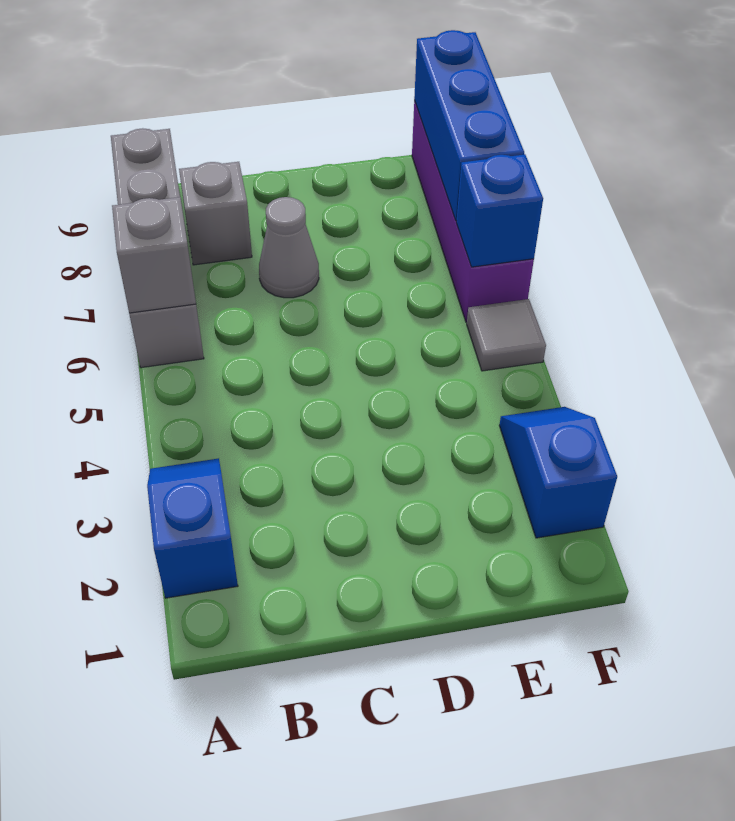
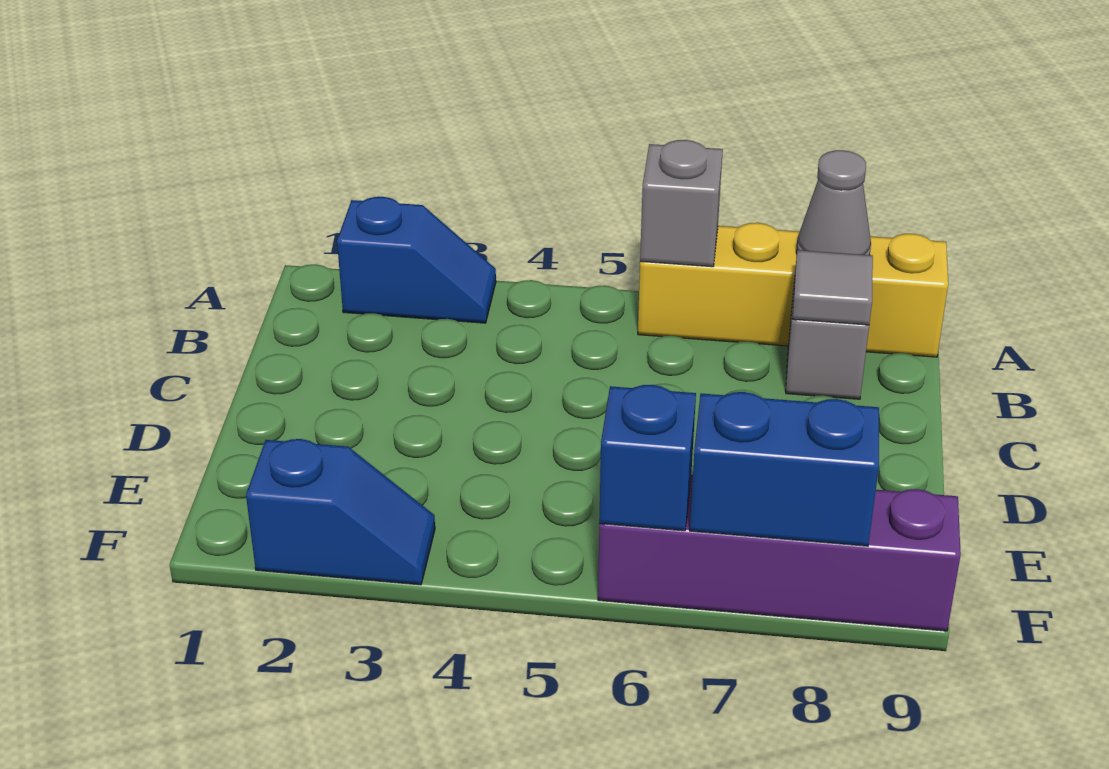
grey brick A6:A9 level 1 -> yellow brick A6:A9 level 1
grey cone C7 level 1 -> grey cone A8 level 2
grey tile F5 level 1 -> grey tile B8 level 2
blue brick F7:F9 level 2 -> blue brick F7:F8 level 2

